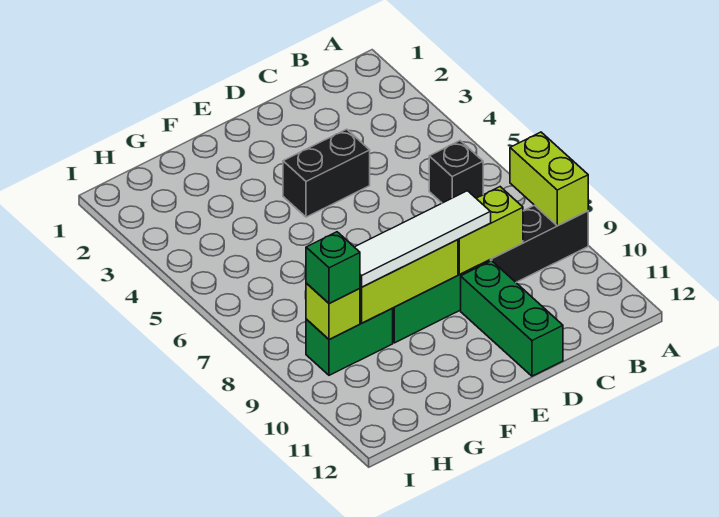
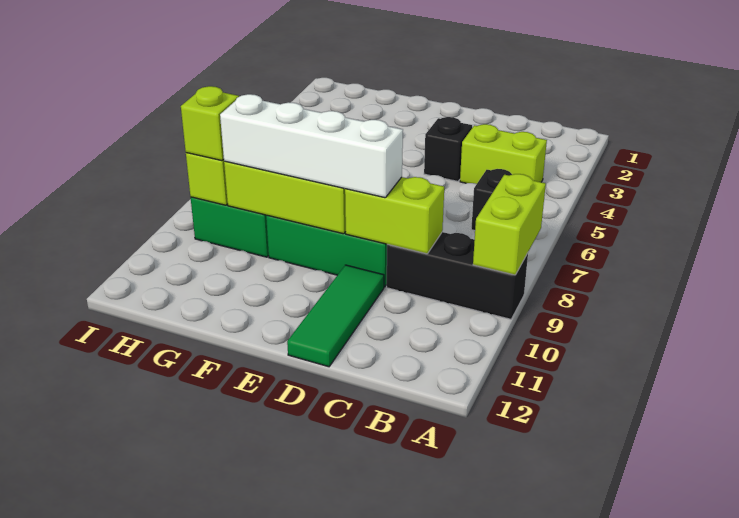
none -> lime brick B4:C4 level 1
black brick D4:E4 level 1 -> black brick D4 level 1
white tile D9:G9 level 3 -> white brick D9:G9 level 3
green brick D10:D12 level 1 -> green tile D10:D12 level 1
green brick H9 level 3 -> lime brick H9 level 3

